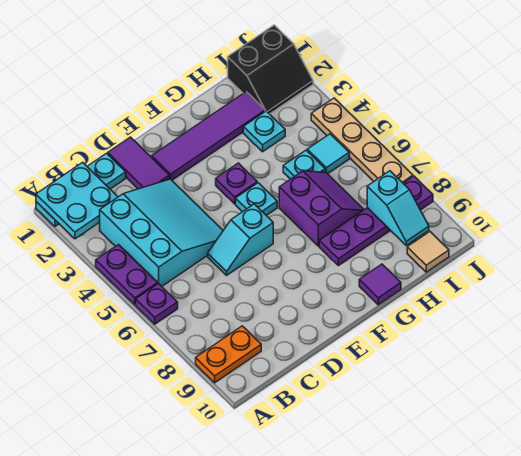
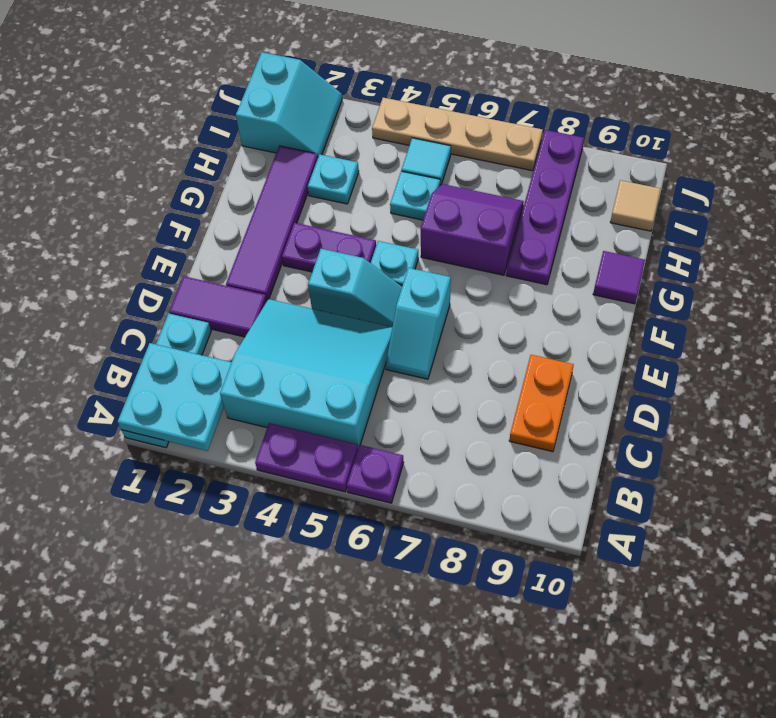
orange plate A9:B9 level 1 -> orange plate C9:D9 level 1
purple plate F4 level 1 -> purple plate F3:F4 level 1
black slope I1:J2 level 1 top 1 -> cyan slope I1:J2 level 1 top 1
cyan slope I8:I9 level 2 top 8 -> cyan slope E4:E5 level 1 top 4

